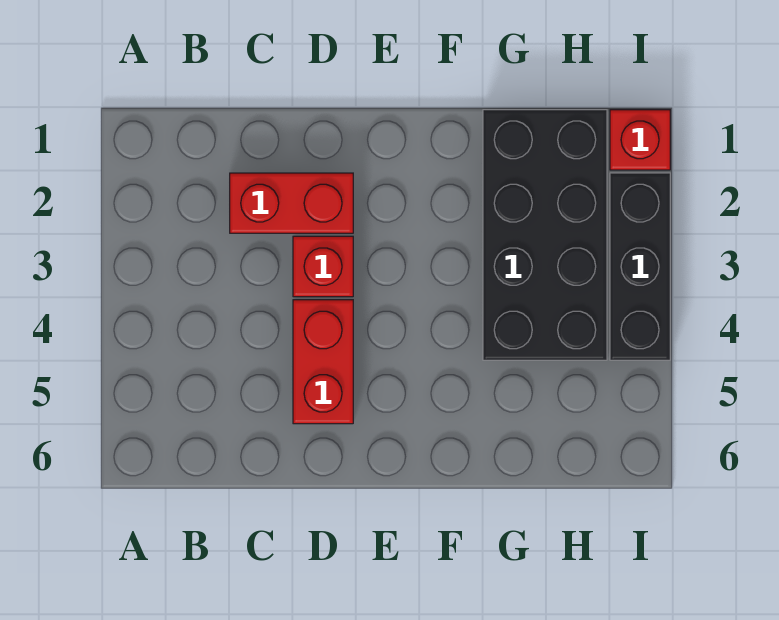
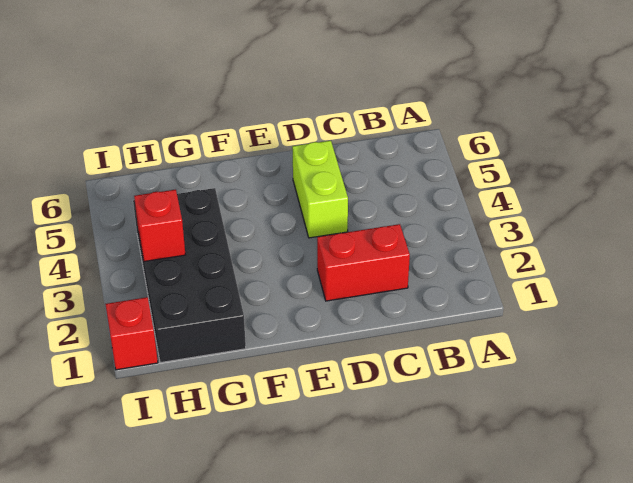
red brick D3 level 1 -> red brick H3 level 2
red brick D4:D5 level 1 -> lime brick D4:D5 level 1
black brick I2:I4 level 1 -> none

